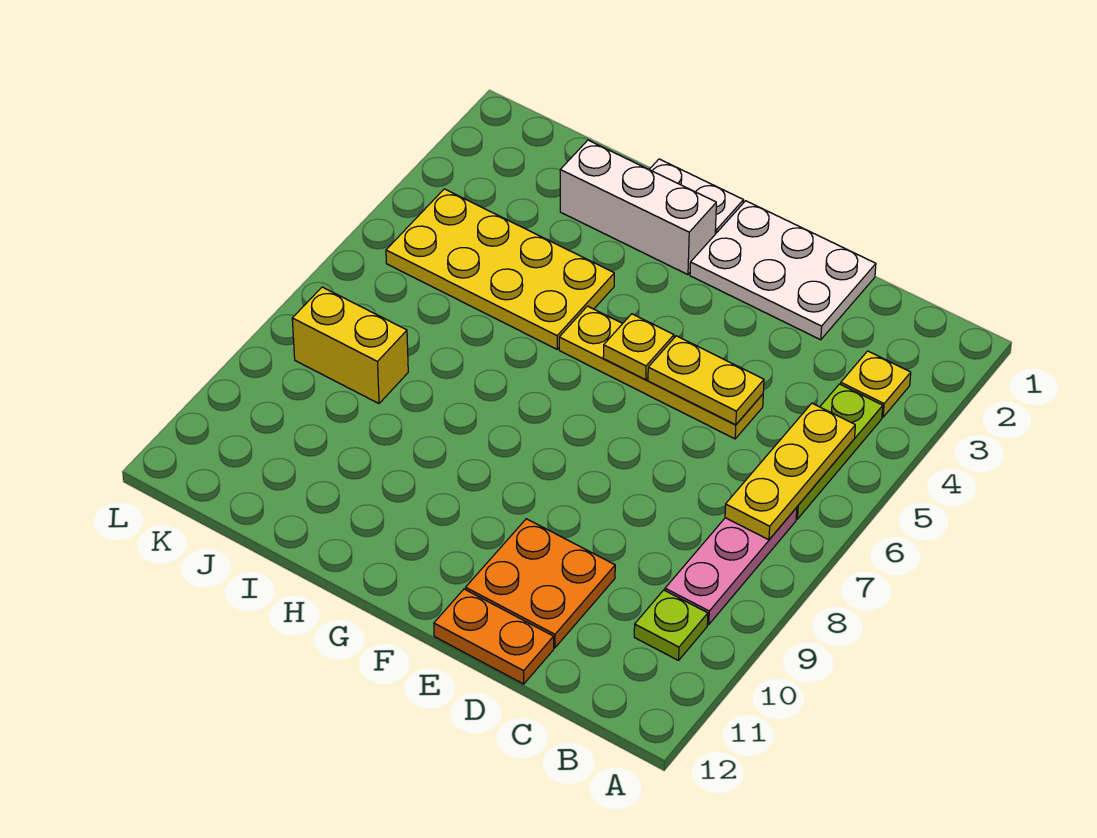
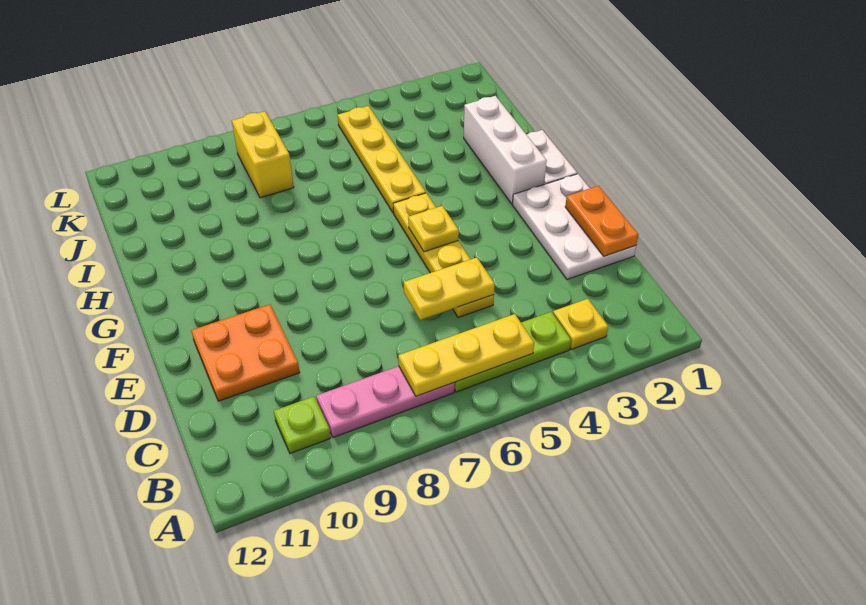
yellow plate D5:E5 level 2 -> yellow plate D5:D6 level 2
orange plate D12:E12 level 1 -> orange plate D1:E1 level 2
yellow plate H4:K5 level 1 -> yellow plate H5:K5 level 1

